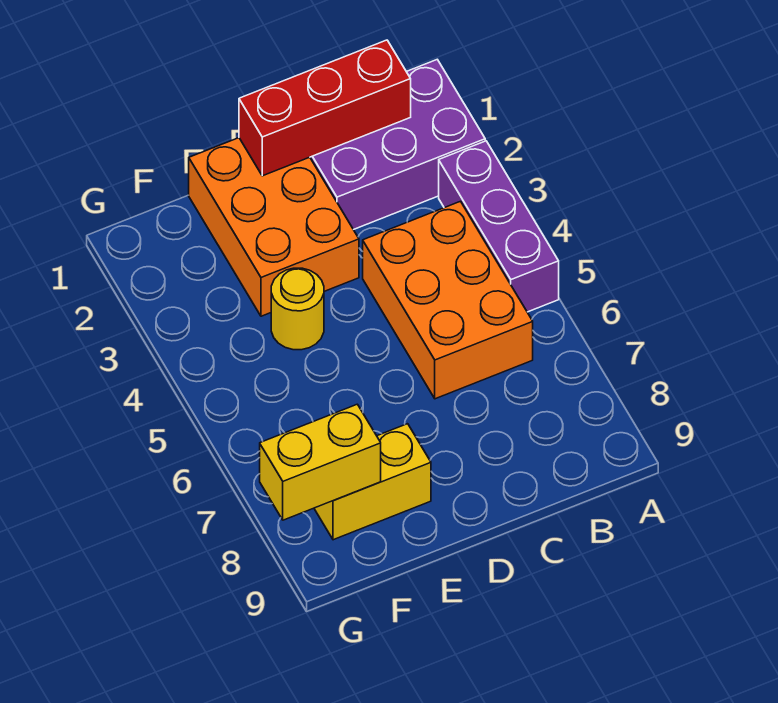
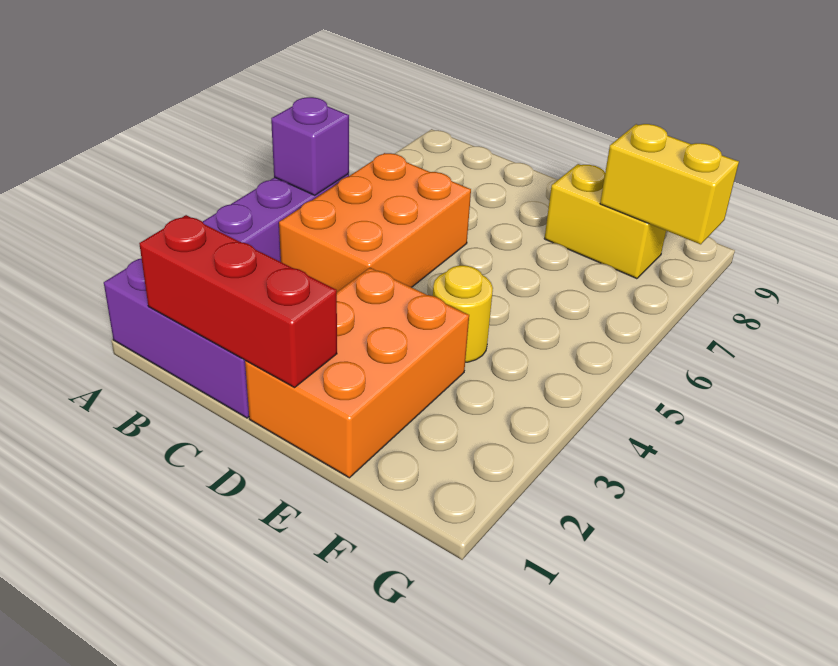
none -> purple brick A5 level 2

